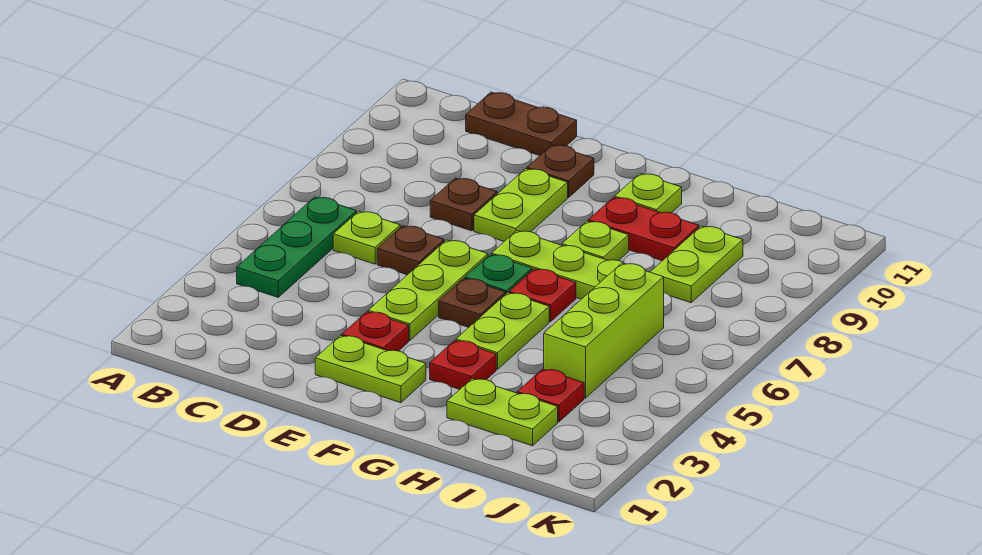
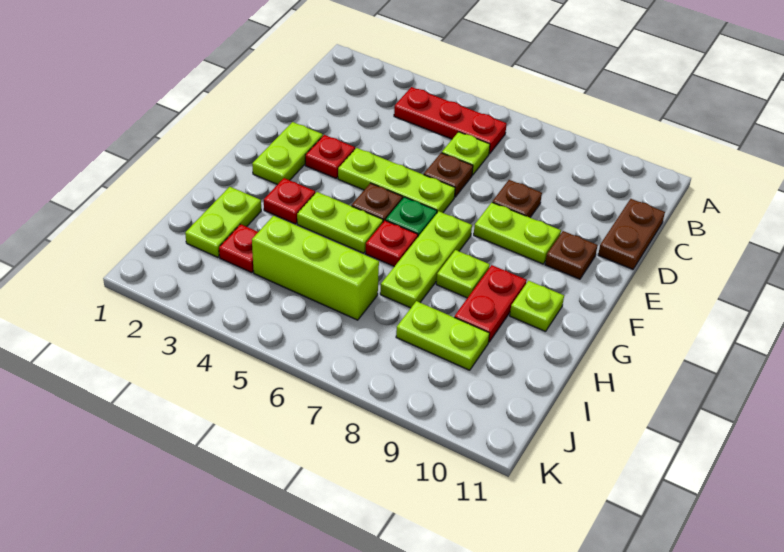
green plate B4:B6 level 1 -> red plate B4:B6 level 1

